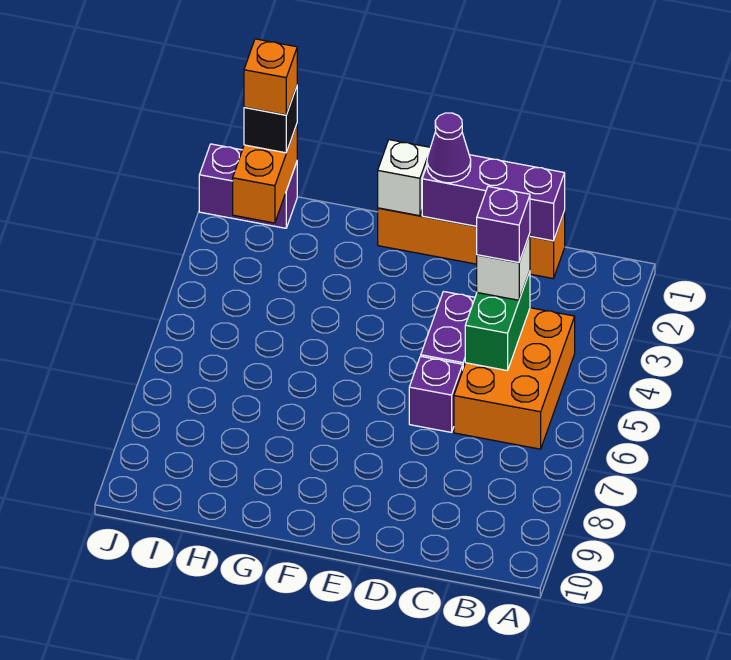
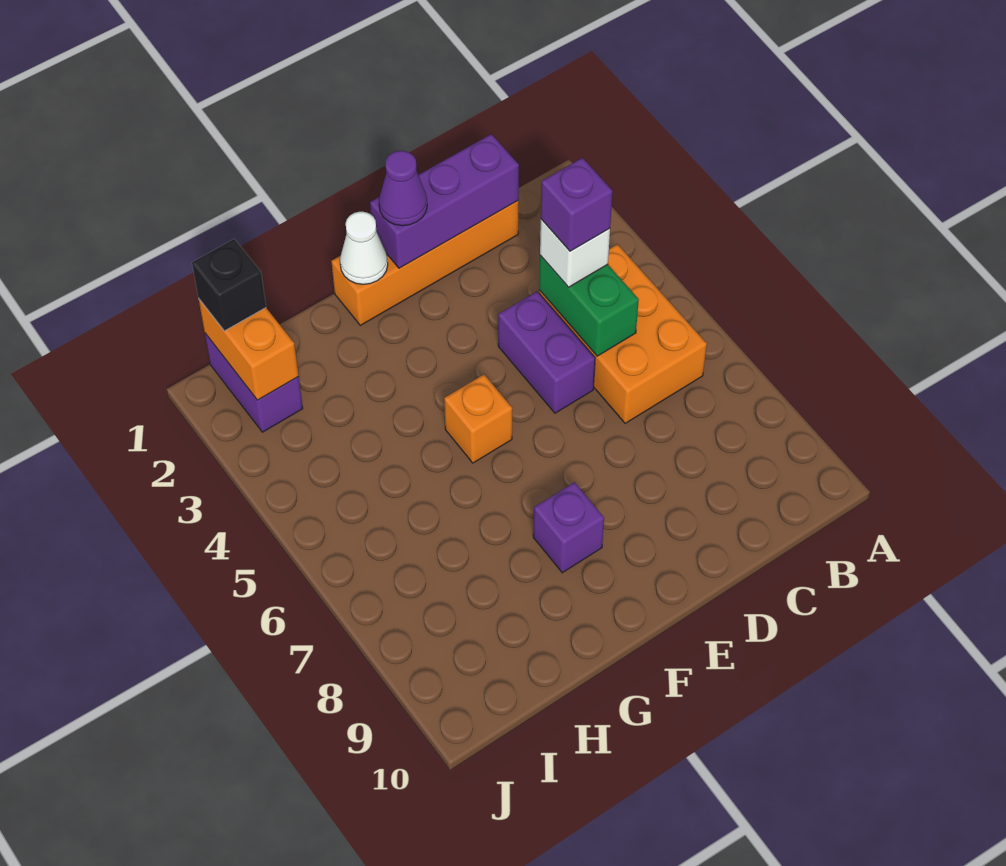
purple brick D6 level 1 -> purple brick F8 level 1
white brick F1 level 2 -> white cone F1 level 2
purple brick I1:J1 level 1 -> purple brick I1:I2 level 1
orange brick I1 level 4 -> orange brick F5 level 1

